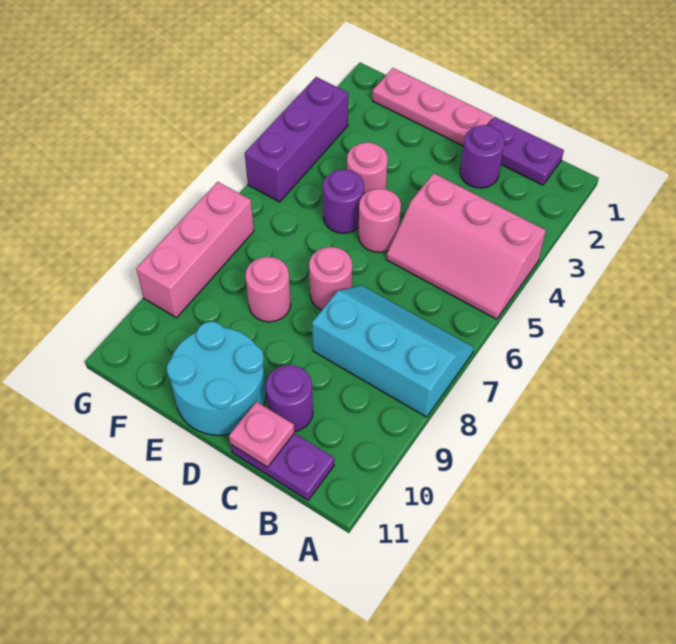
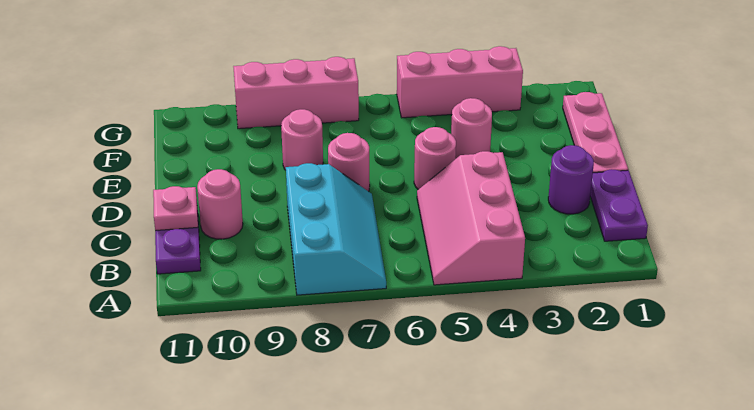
purple round brick C10 level 1 -> pink round brick C10 level 1
cyan round brick D10:E11 level 1 -> none
purple round brick E5 level 1 -> none
purple brick G3:G5 level 1 -> pink brick G3:G5 level 1

